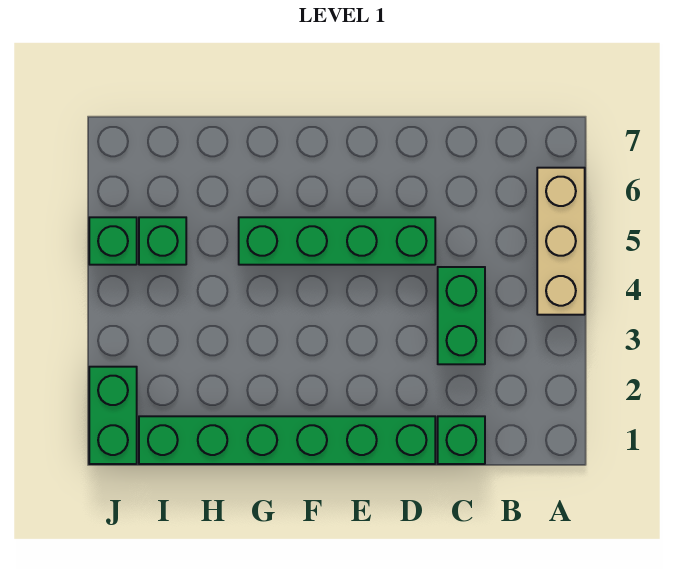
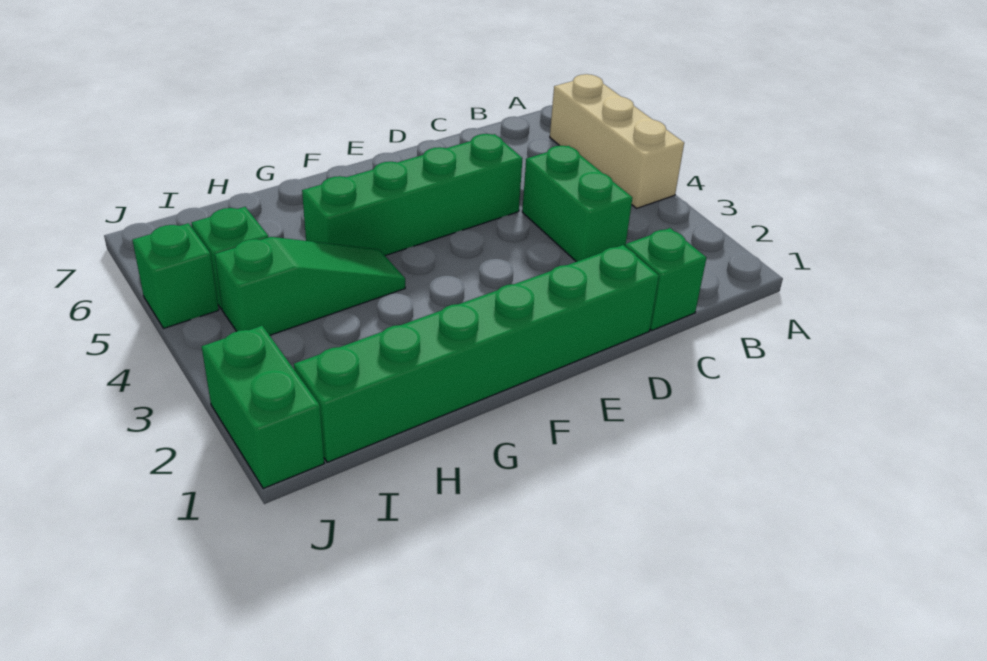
none -> green slope G4:I4 level 1 top I

